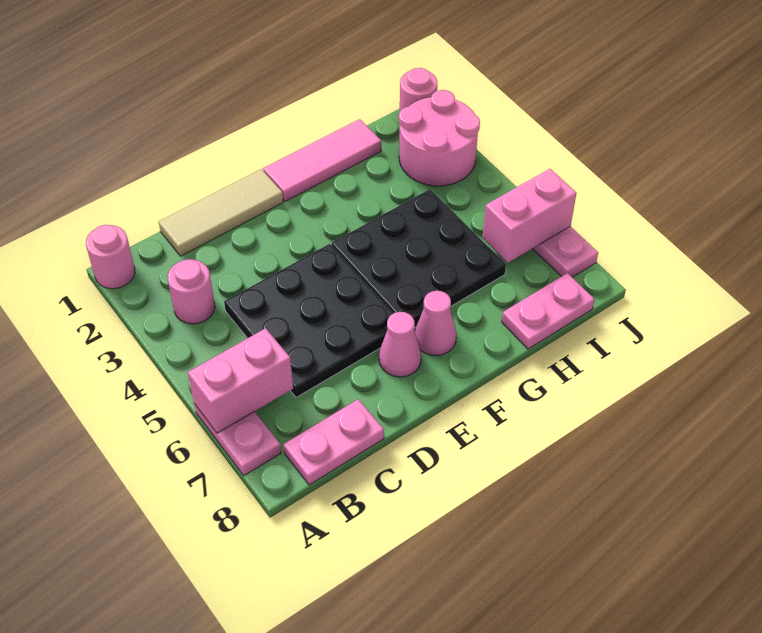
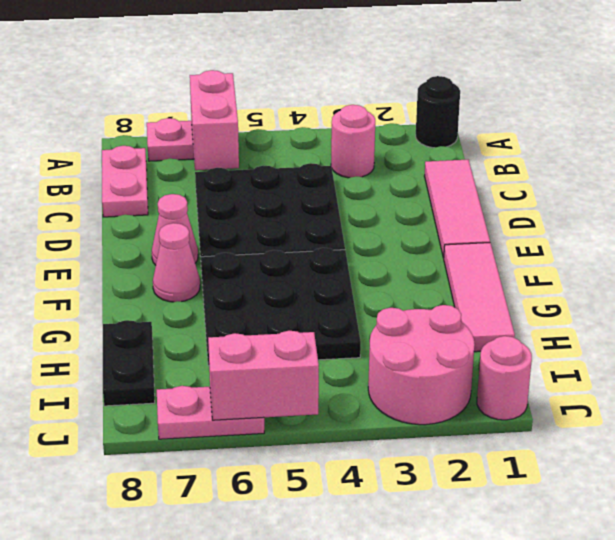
pink round brick A1 level 1 -> black round brick A1 level 1
tan tile C1:E1 level 1 -> pink tile C1:E1 level 1
pink plate H8:I8 level 1 -> black plate H8:I8 level 1
pink brick I6:J6 level 2 -> pink brick J5:J6 level 2

